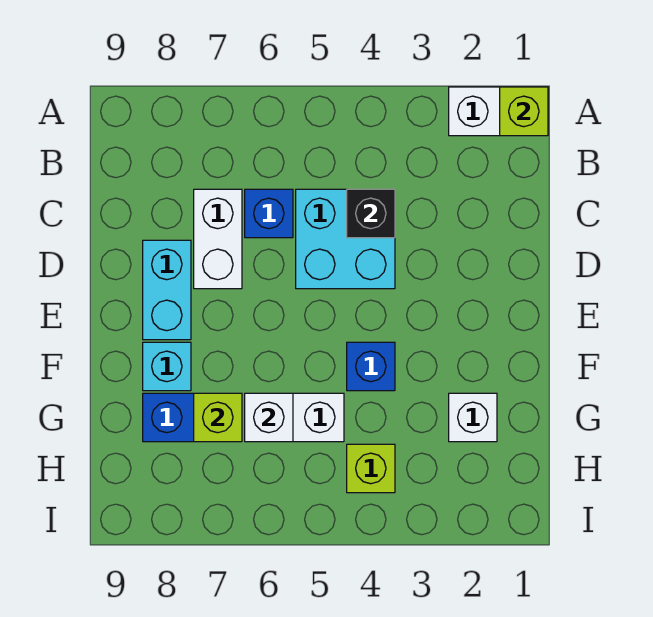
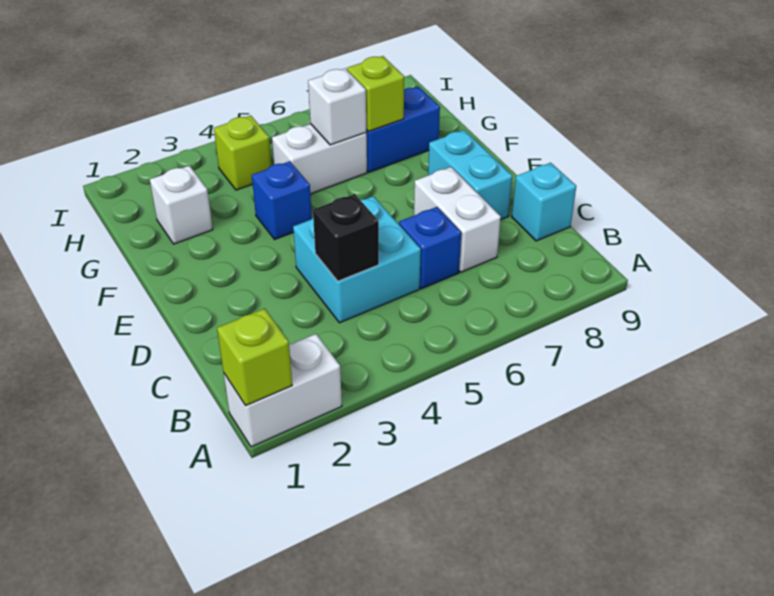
cyan brick F8 level 1 -> cyan brick C9 level 1

